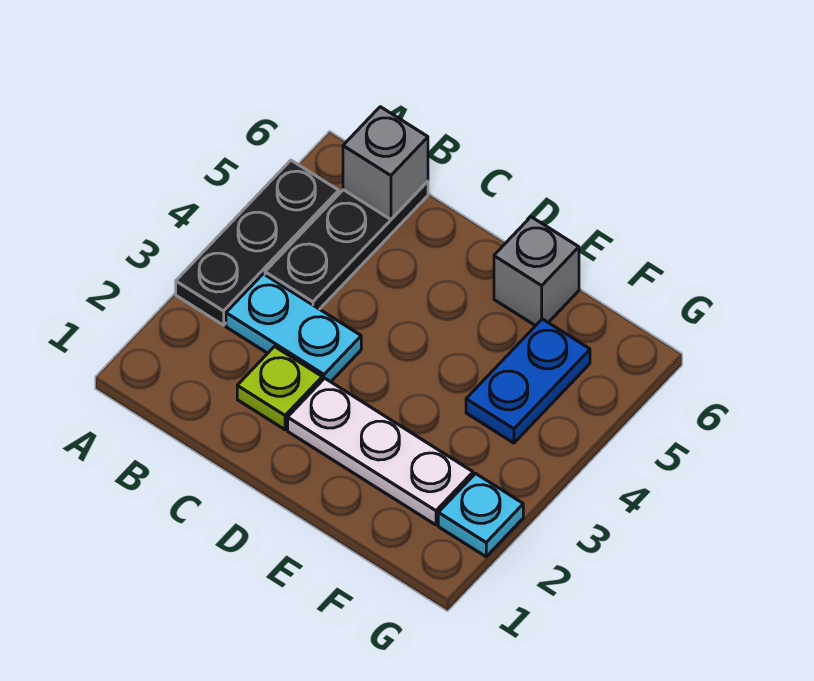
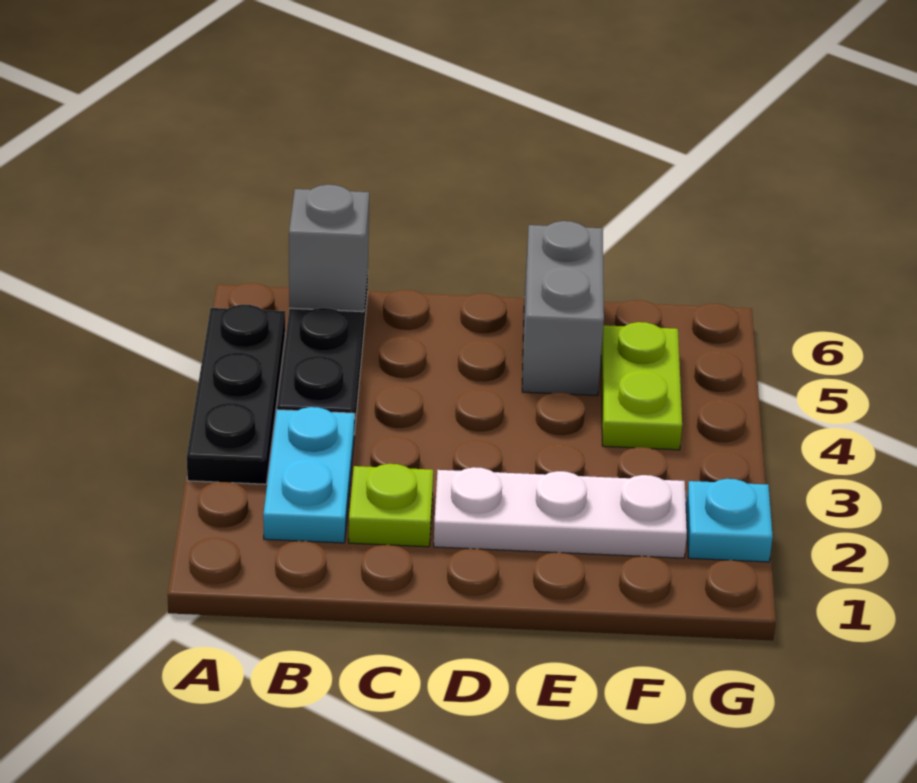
cyan plate B3:C3 level 1 -> cyan plate B2:B3 level 1
grey brick E6 level 1 -> grey brick E5:E6 level 1
blue plate F4:F5 level 1 -> lime plate F4:F5 level 1

